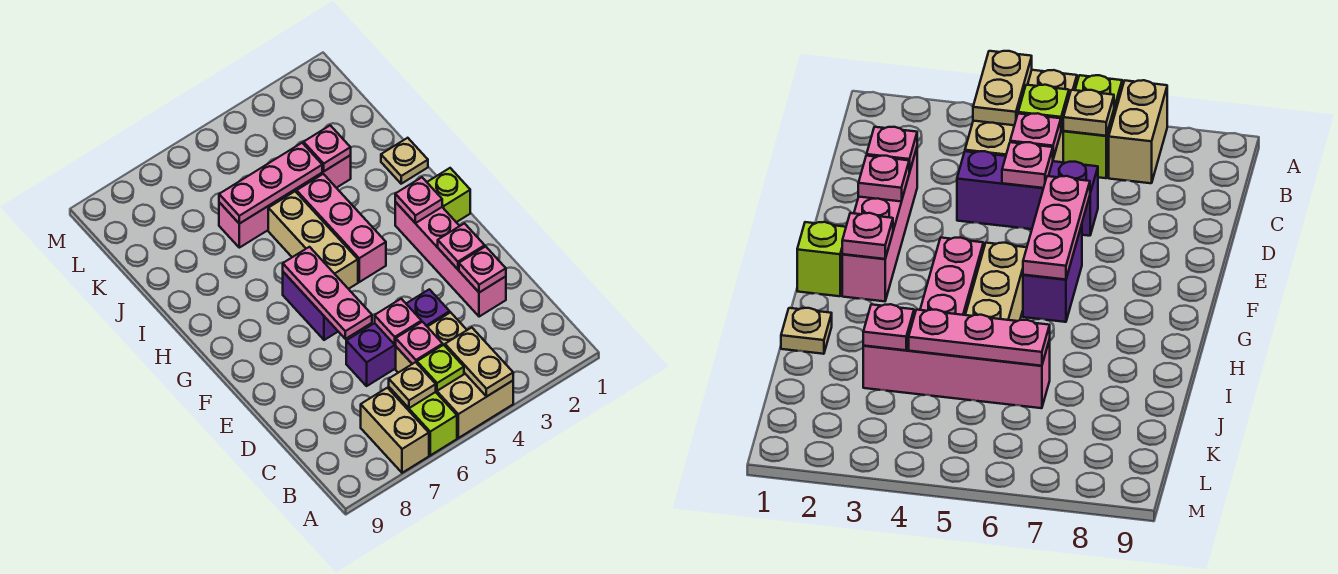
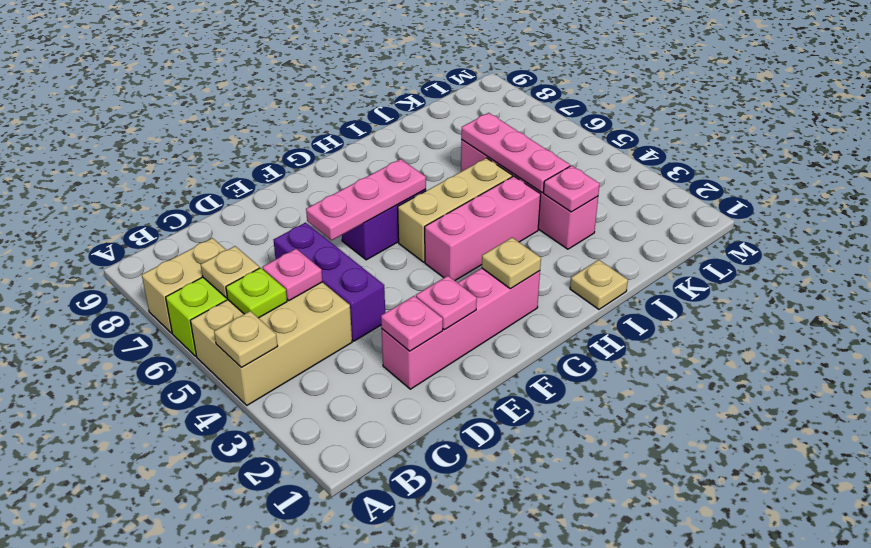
tan plate A4:B4 level 2 -> tan plate A4 level 2
pink plate D5 level 2 -> none
lime brick G1 level 1 -> none
pink plate G2 level 2 -> tan plate G2 level 2

